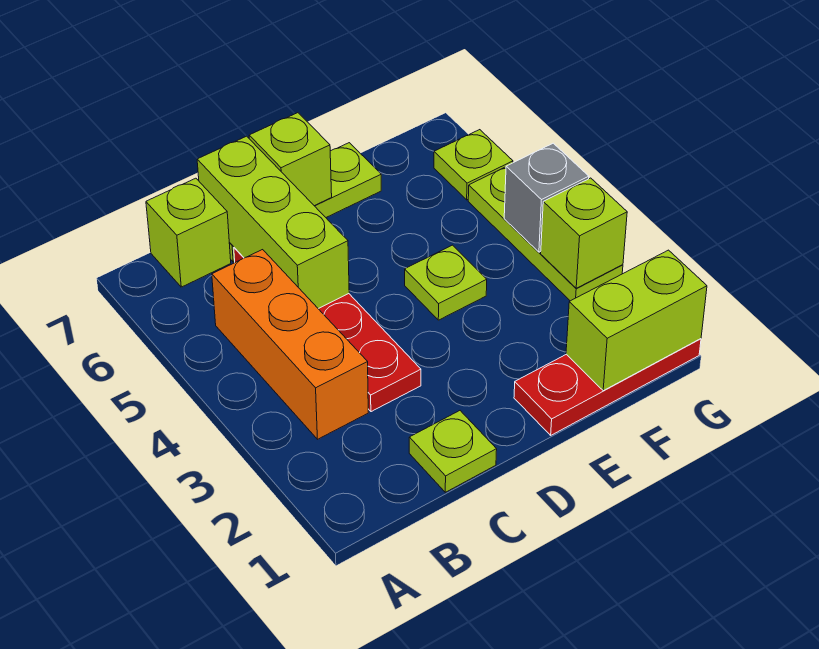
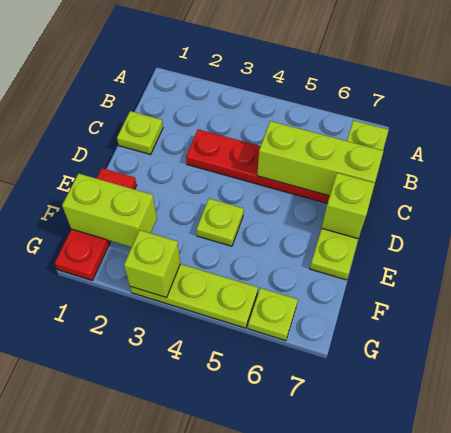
orange brick B3:B5 level 1 -> none
lime brick F1:G1 level 2 -> lime brick F1:F2 level 2
grey brick G4 level 2 -> none

